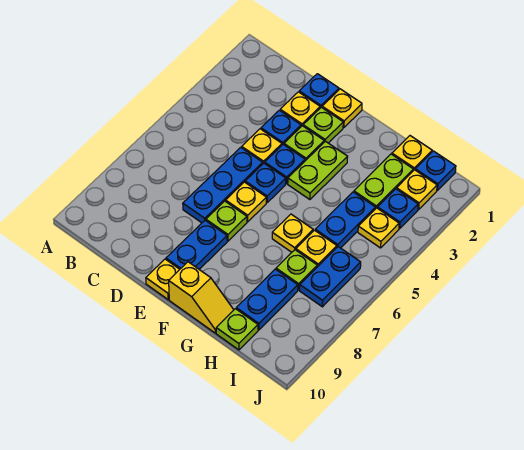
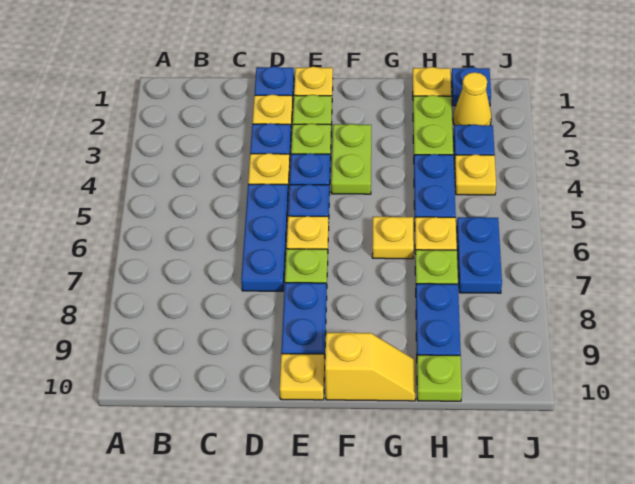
yellow plate I2 level 1 -> yellow cone I2 level 1

